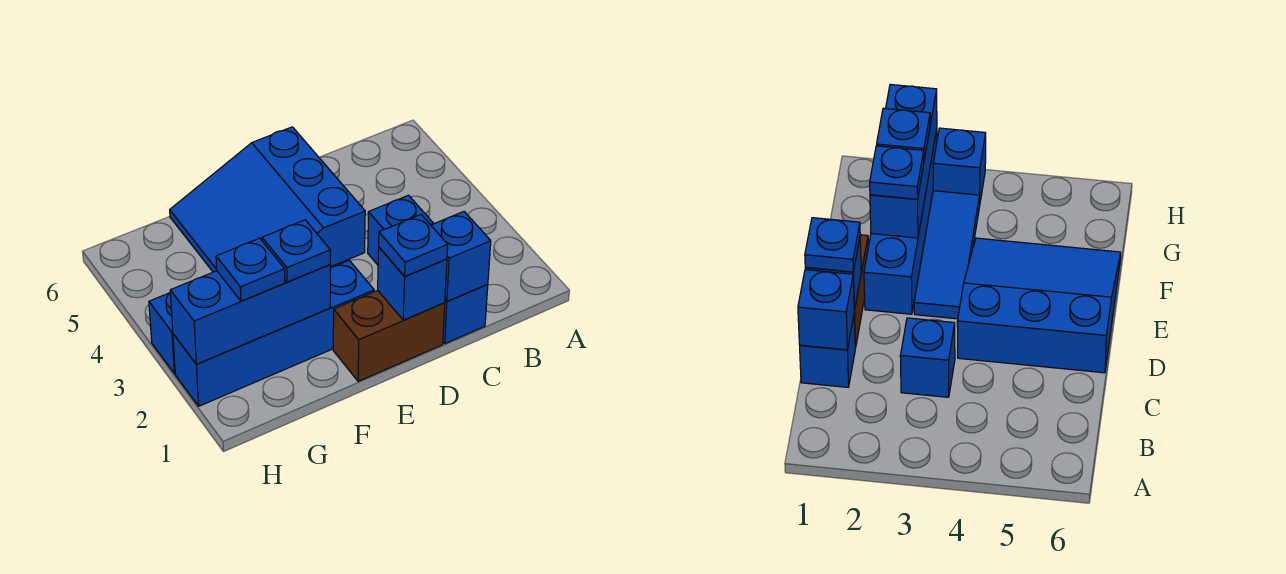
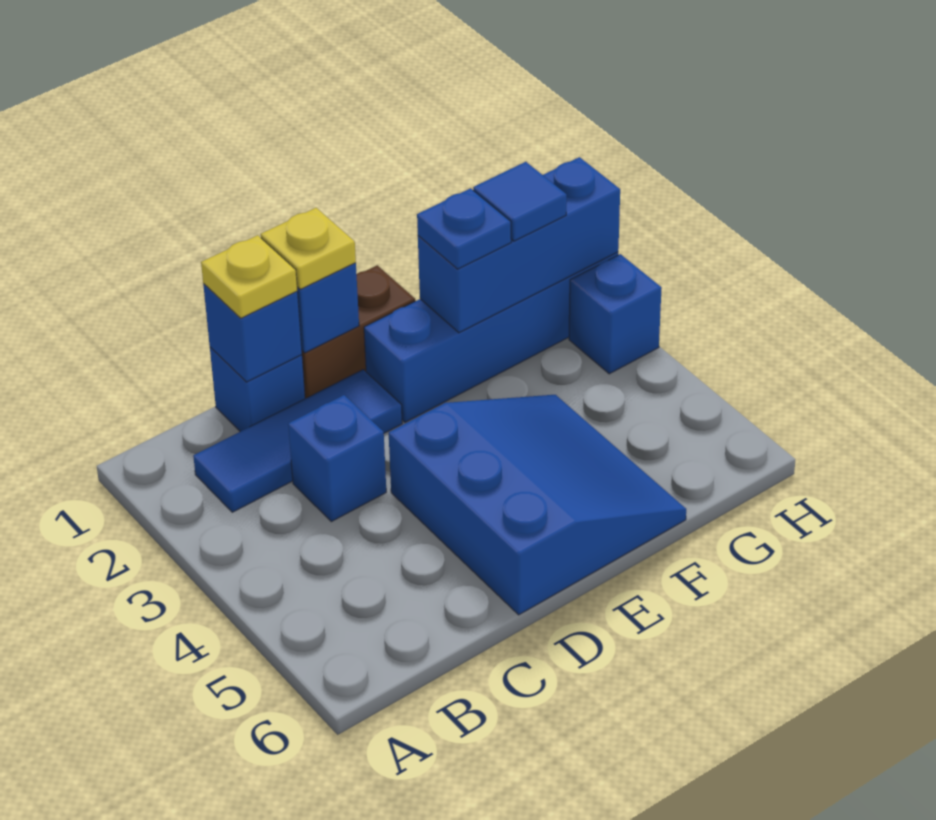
none -> yellow plate C1 level 3
blue plate D1 level 3 -> yellow plate D1 level 3
blue tile E3:G3 level 1 -> blue tile B2:D2 level 1
blue plate G2 level 3 -> blue tile G2 level 3

